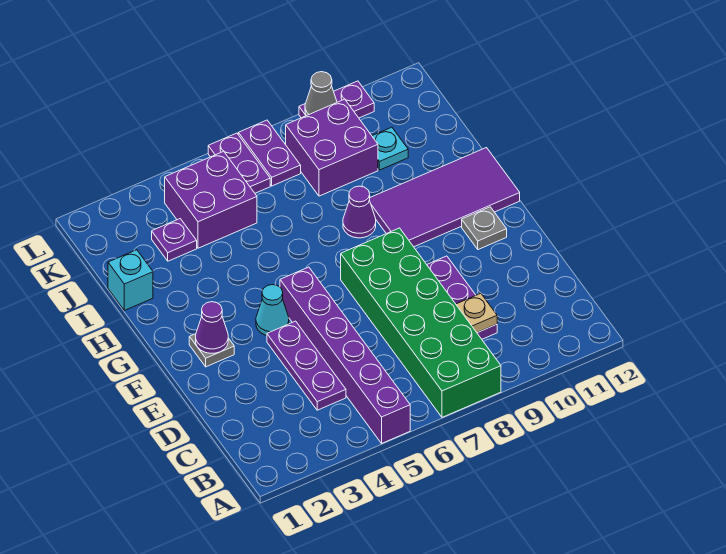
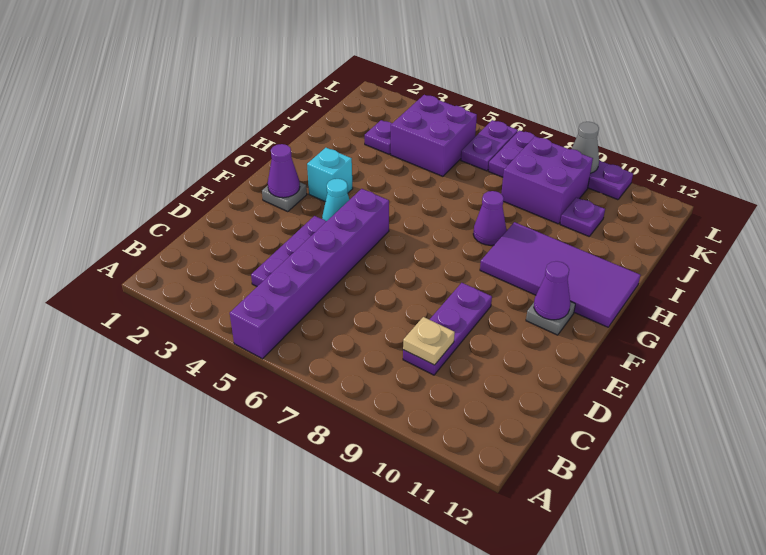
green brick A7:F8 level 1 -> none
none -> purple cone F11 level 2
cyan brick I1 level 1 -> cyan brick G3 level 1
cyan plate J10 level 1 -> purple plate J10 level 1

